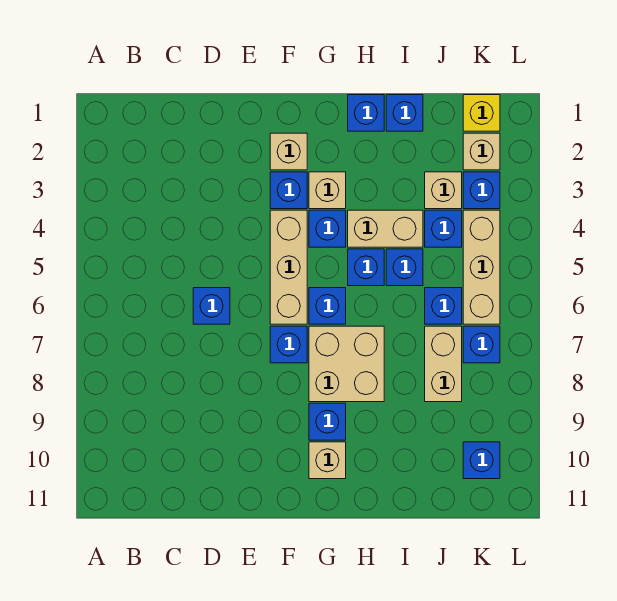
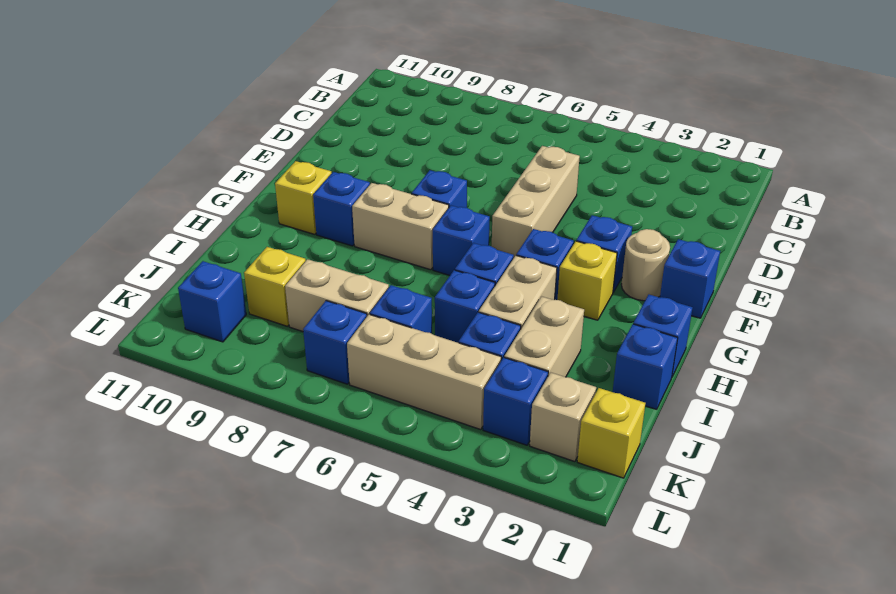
blue brick D6 level 1 -> blue brick F1 level 1
tan brick F2 level 1 -> tan round brick F2 level 1
tan brick F4:F6 level 1 -> tan brick D5:F5 level 1
tan brick G3 level 1 -> yellow brick G3 level 1
tan brick G7:H8 level 1 -> tan brick G7:G8 level 1
tan brick G10 level 1 -> yellow brick G10 level 1
tan brick J3 level 1 -> tan brick I3:J3 level 1
none -> yellow brick J9 level 1

